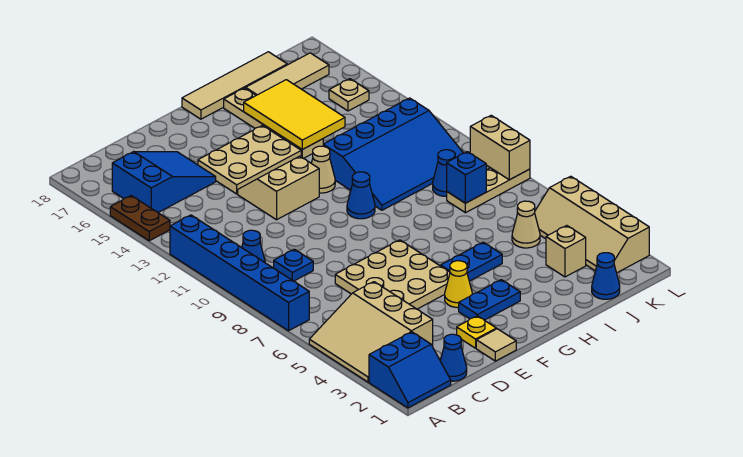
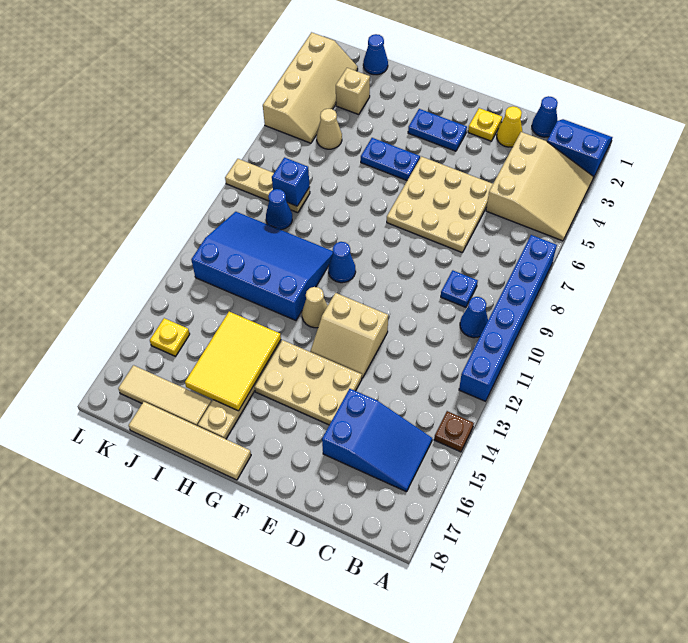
brown plate A14:A15 level 1 -> brown plate A14 level 1
blue slope B15:D16 level 1 top B -> blue slope B15:D16 level 1 top D
tan tile E1 level 1 -> none
yellow cone F4 level 1 -> yellow cone D2 level 1
tan plate K15 level 1 -> yellow plate K15 level 1
tan brick L8:L9 level 2 -> none

